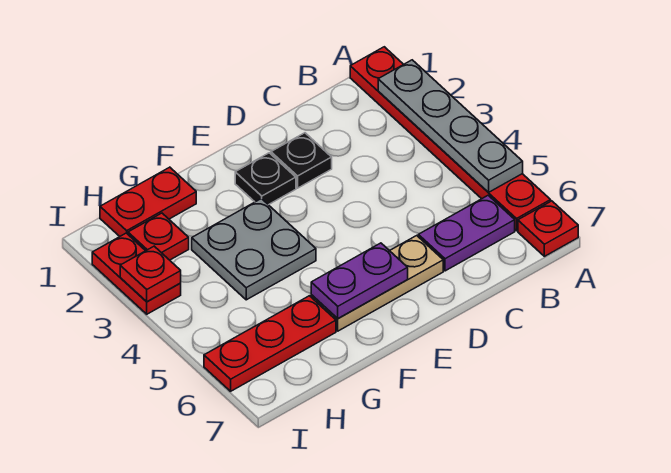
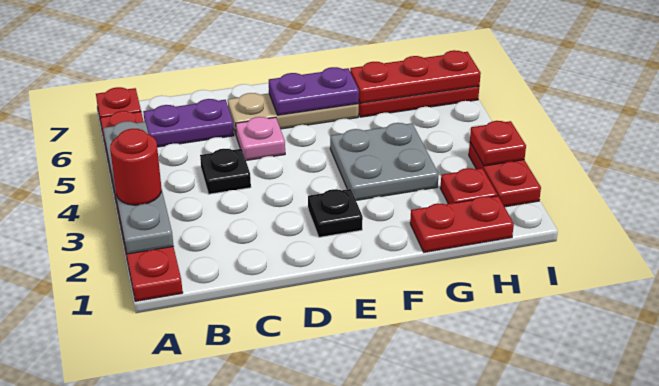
none -> red round brick A3 level 3
black plate D2 level 1 -> black plate C4 level 1
none -> pink plate D5 level 1
none -> red plate G6:I6 level 2

